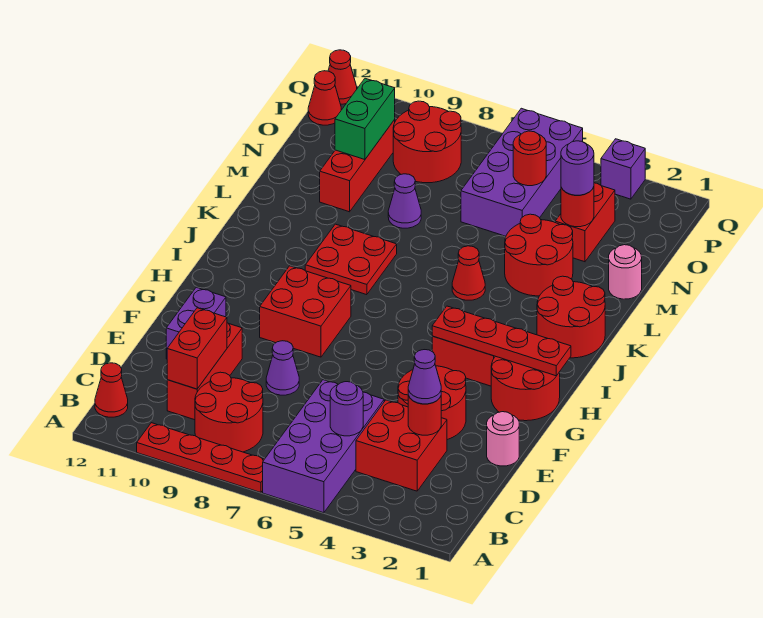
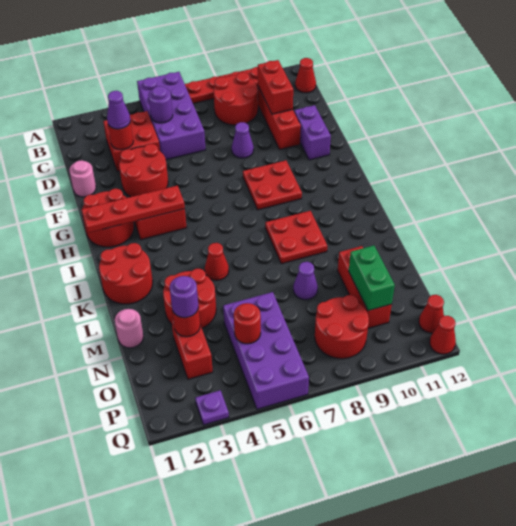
red brick G8:H9 level 1 -> red plate G8:H9 level 1
purple brick Q3 level 1 -> purple plate Q3 level 1

